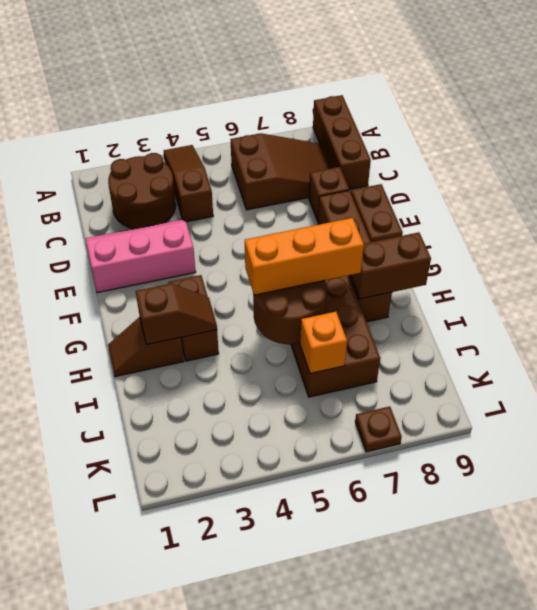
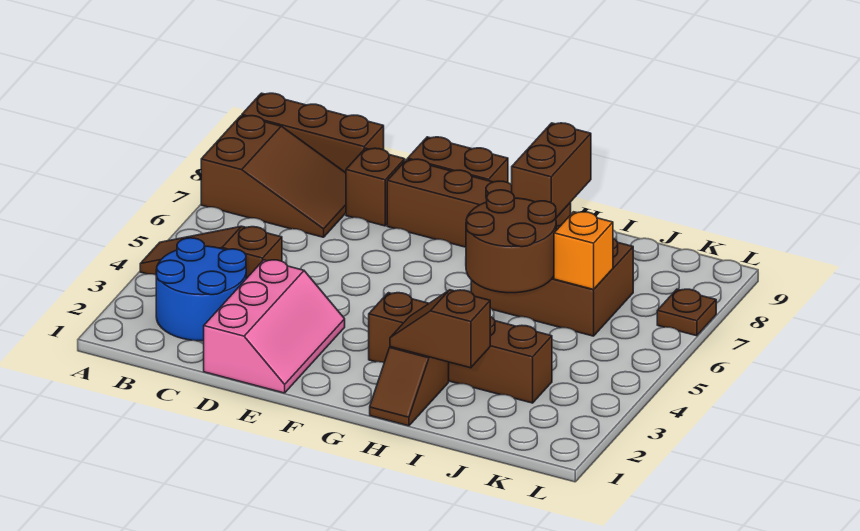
brown round brick B2:C3 level 1 -> blue round brick B2:C3 level 1
brown slope B6:C8 level 1 top 6 -> brown slope A7:C8 level 1 top A
pink slope D1:E3 level 1 top E -> pink slope D1:E3 level 1 top D
brown brick G3:H3 level 1 -> brown brick G3:J3 level 1
brown slope H2:H3 level 2 top 2 -> brown slope H2:I2 level 2 top I
orange brick H5:H7 level 3 -> none

